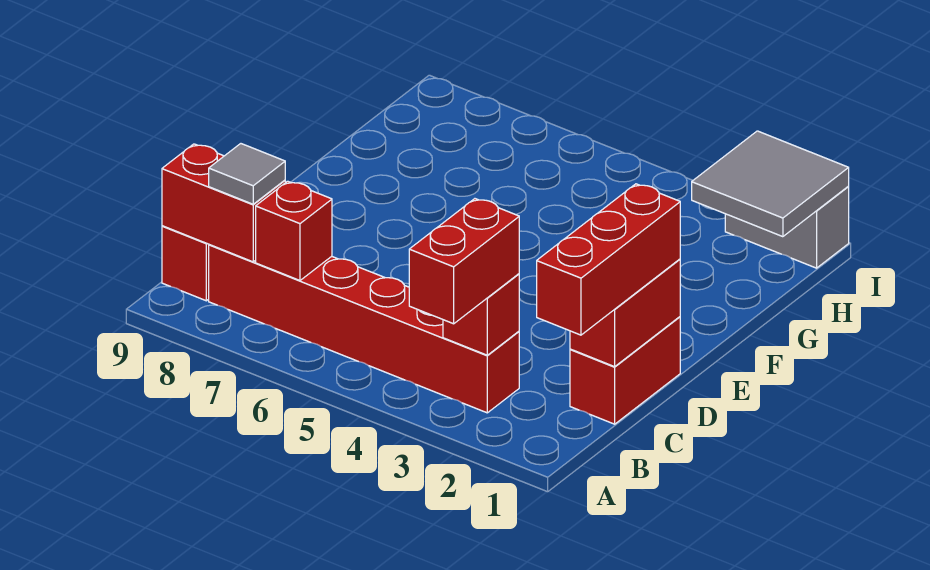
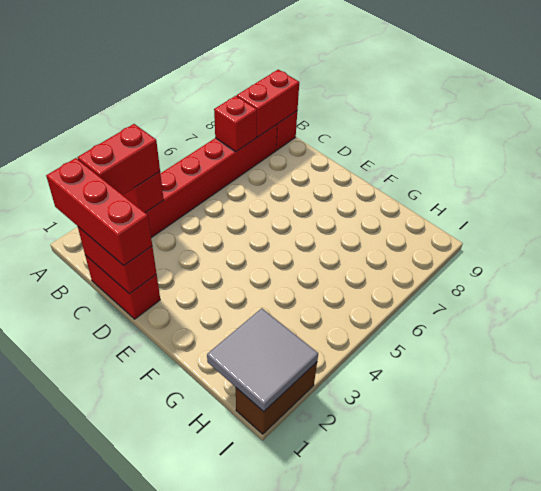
red brick A3:B3 level 3 -> red brick B2:B3 level 3
grey tile B8 level 3 -> none
grey brick I1:I2 level 1 -> brown brick I1:I2 level 1

